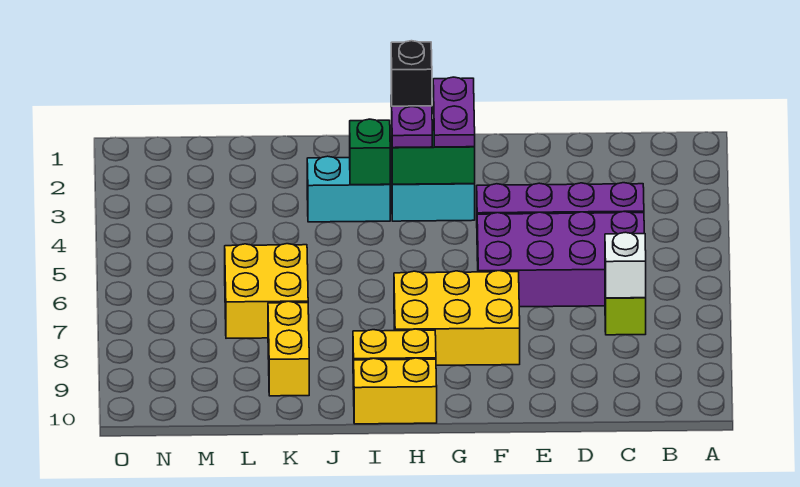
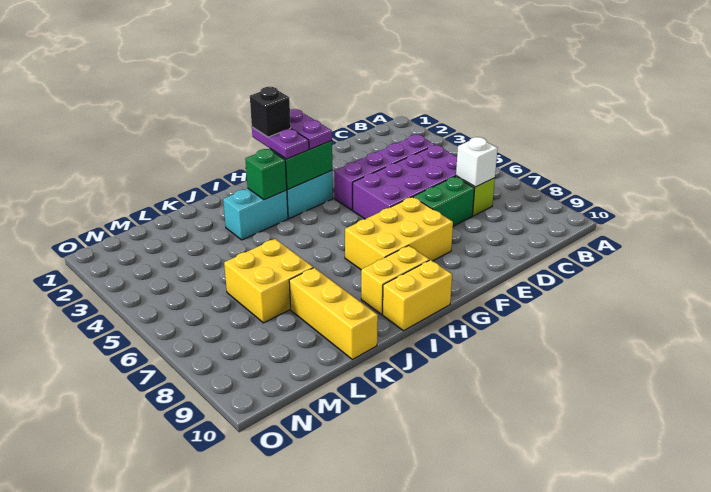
none -> green brick D7:E7 level 1
yellow brick K8:K9 level 1 -> yellow brick K8:K10 level 1

